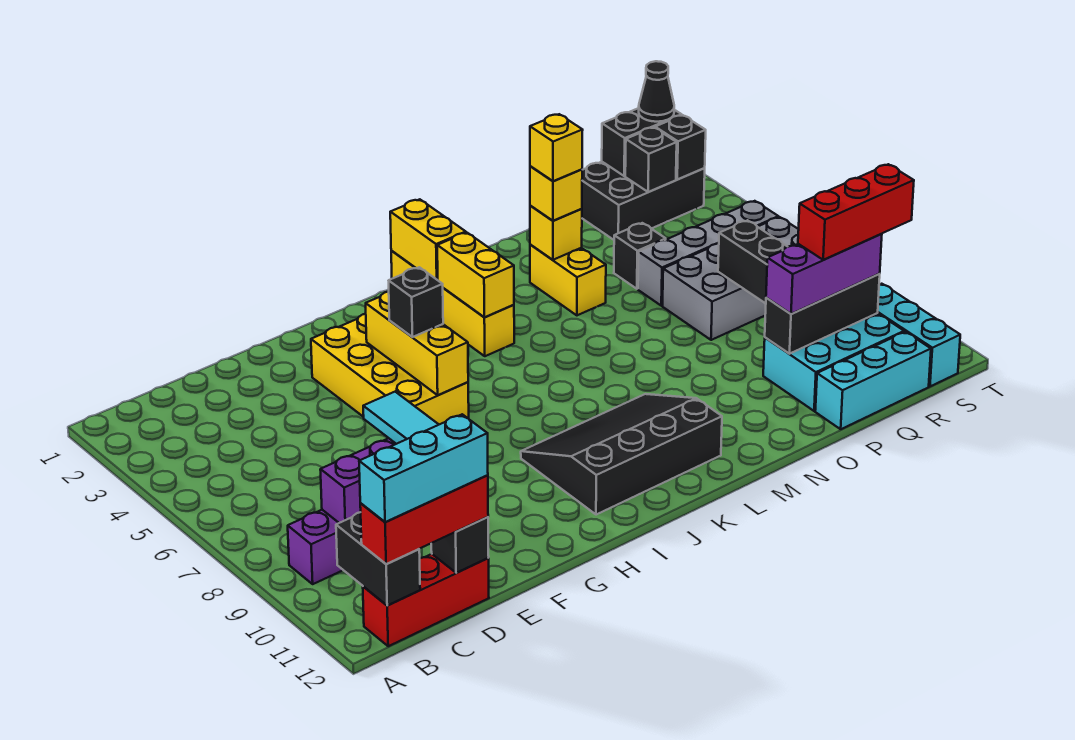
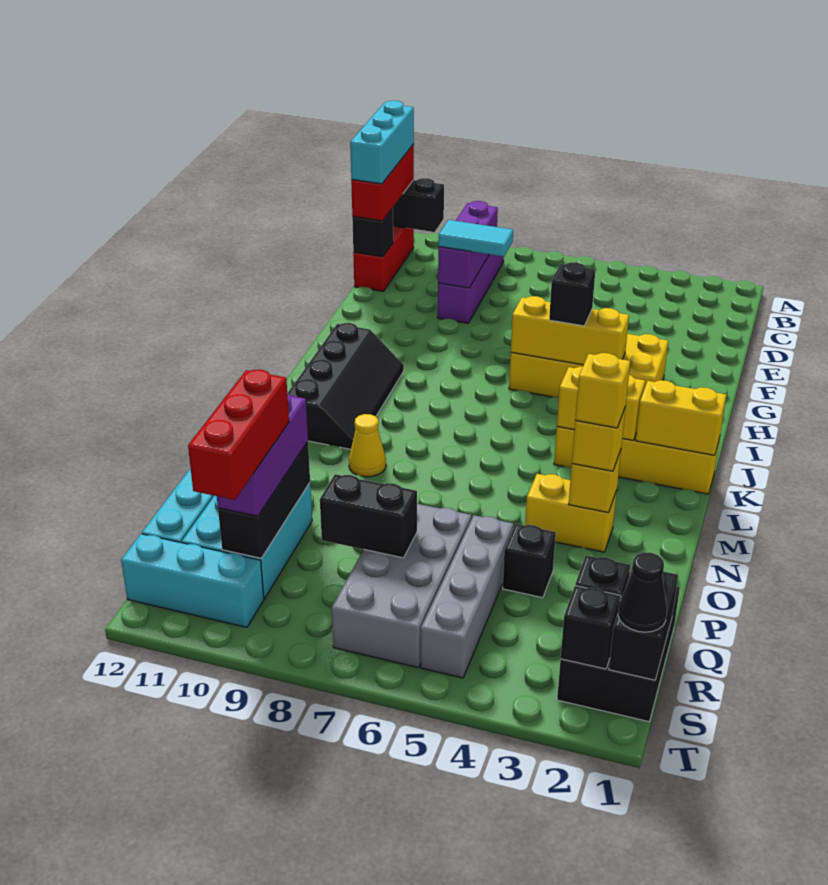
black slope I9:L11 level 1 top 11 -> black slope I10:L11 level 1 top 11
none -> yellow cone M9 level 1

